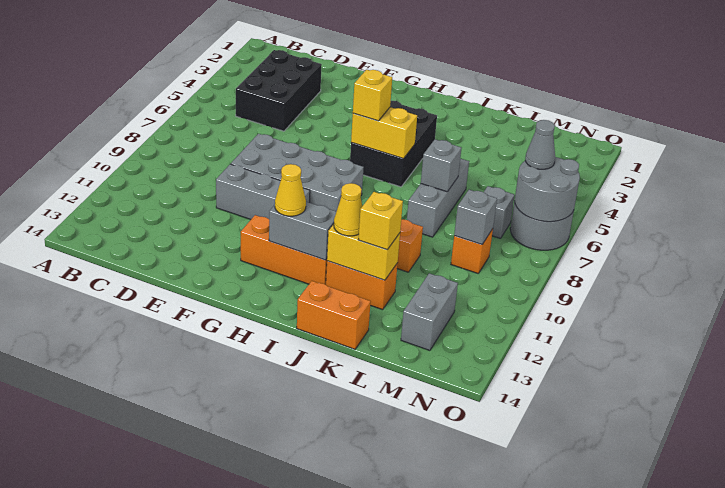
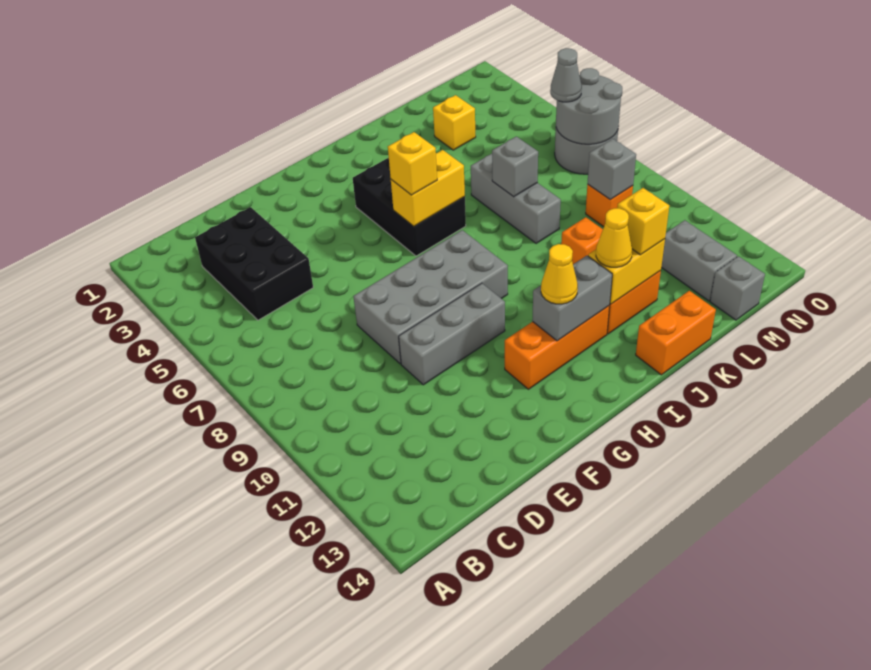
none -> yellow brick L3 level 1
grey brick M7 level 1 -> grey brick M14 level 1

